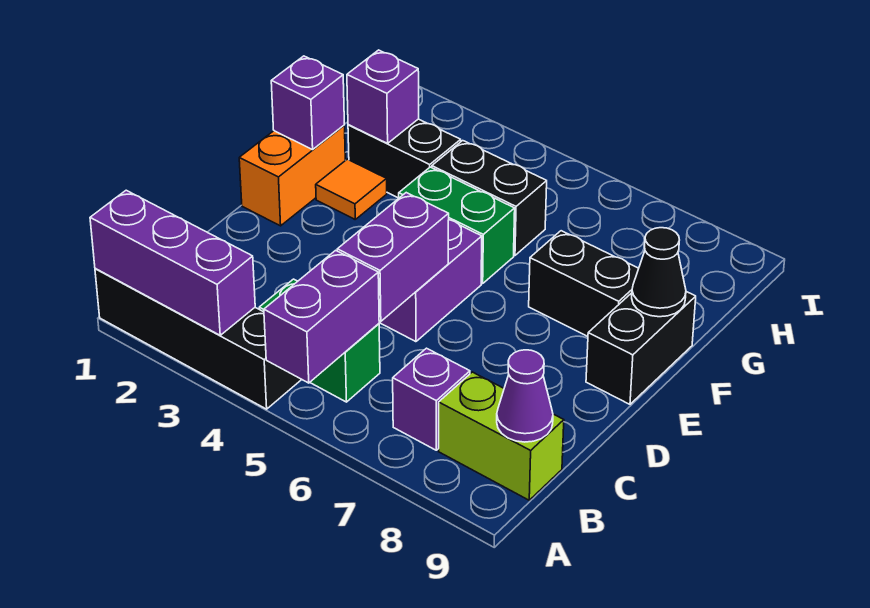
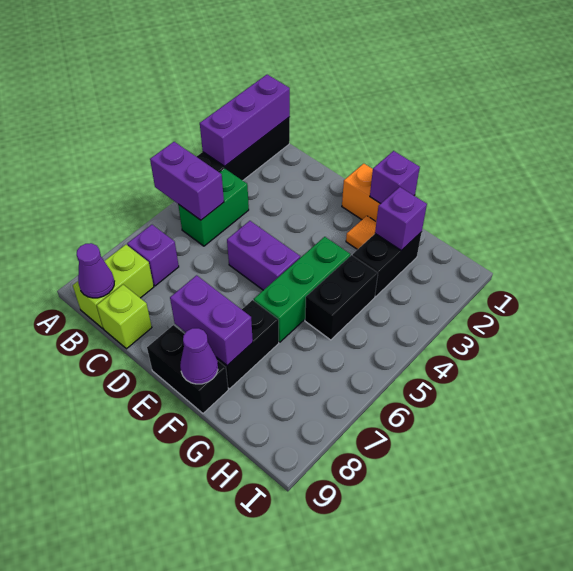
purple brick C5:D5 level 2 -> purple brick E8:F8 level 2
none -> lime brick C9 level 1
green brick F4:F5 level 1 -> green brick F4:F6 level 1
black cone F9 level 2 -> purple cone F9 level 2

